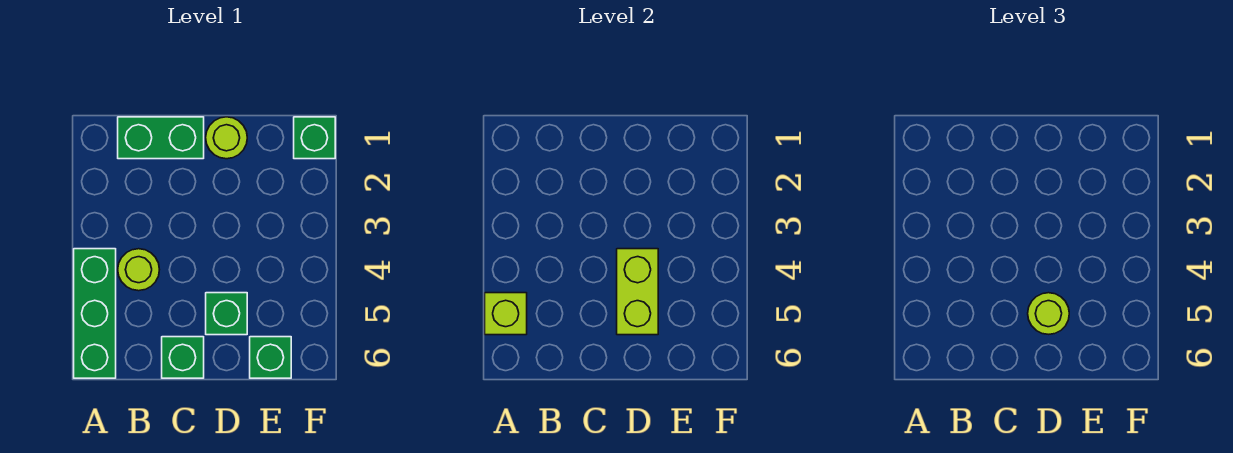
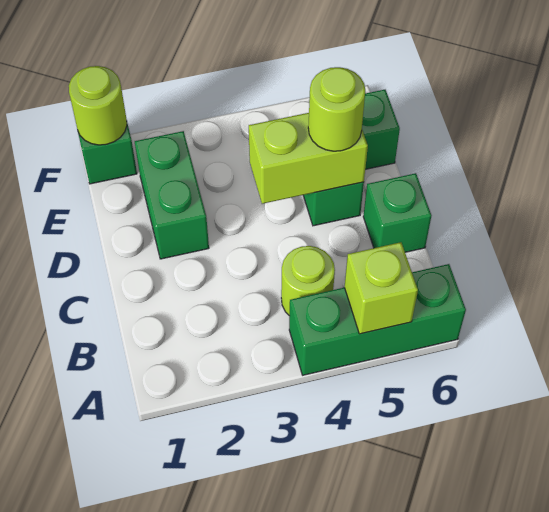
green brick B1:C1 level 1 -> green brick D2:E2 level 1
lime round brick D1 level 1 -> lime round brick F1 level 2

